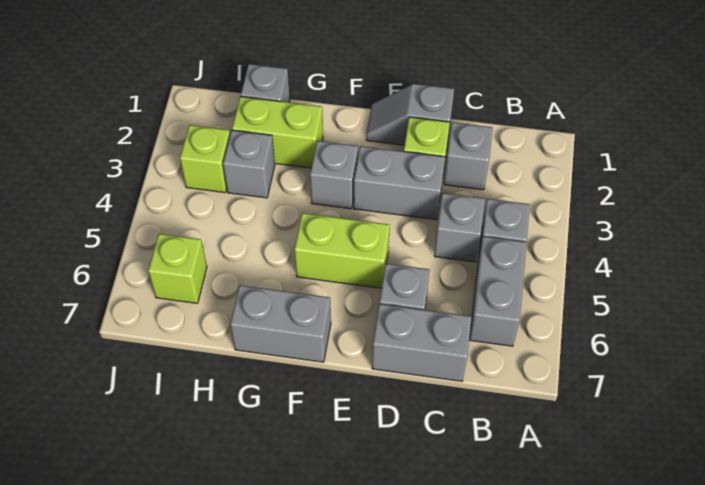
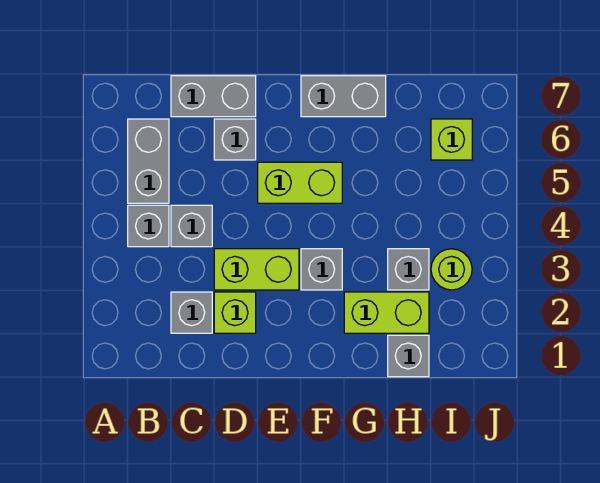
grey slope D1:E1 level 1 top D -> none
grey brick D3:E3 level 1 -> lime brick D3:E3 level 1
lime brick I3 level 1 -> lime round brick I3 level 1

